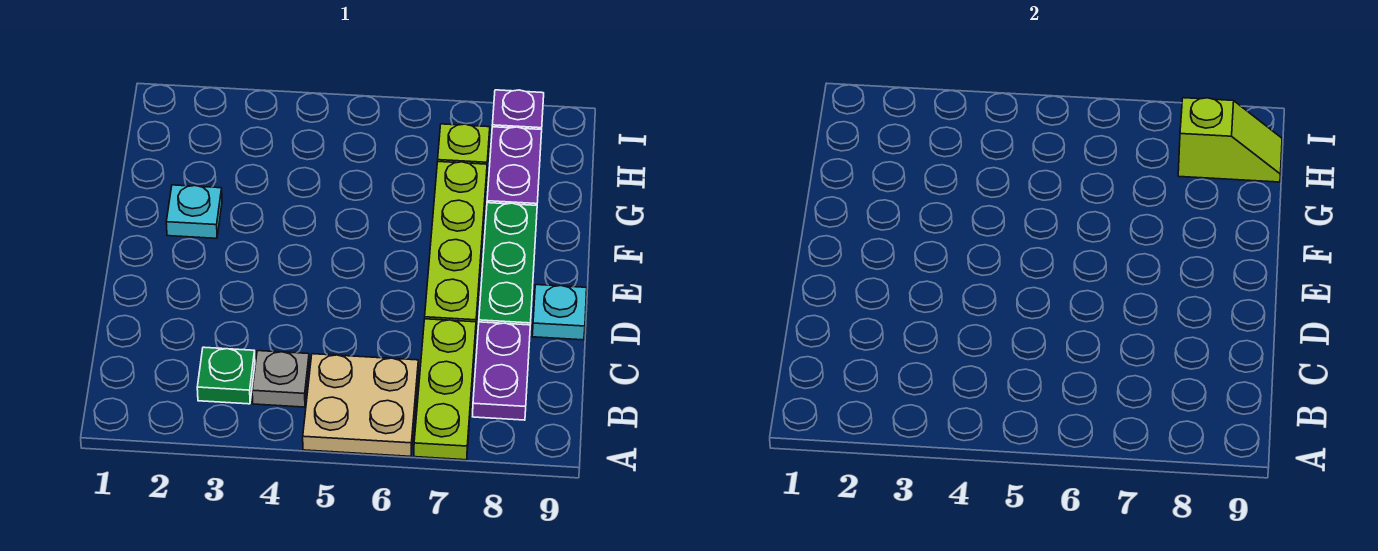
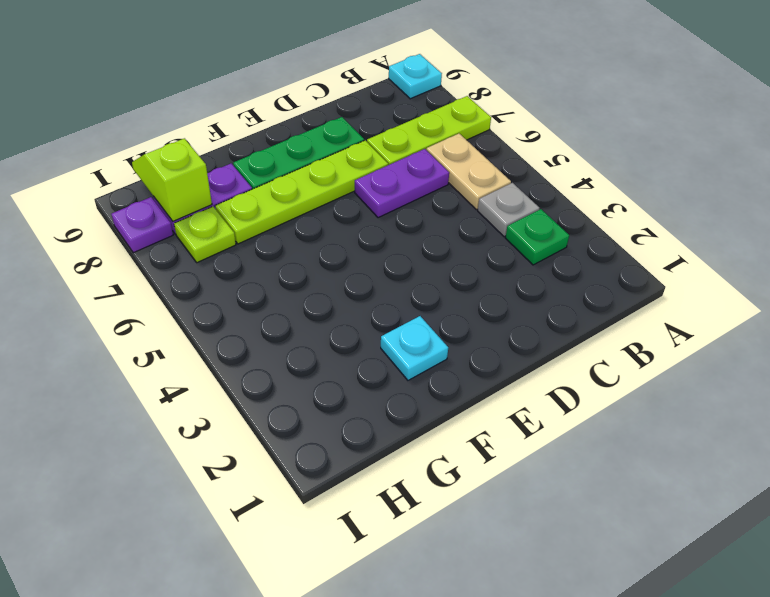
tan plate A5:B6 level 1 -> tan plate B5:B6 level 1
purple plate B8:C8 level 1 -> purple plate C6:D6 level 1
cyan plate D9 level 1 -> cyan plate A9 level 1

